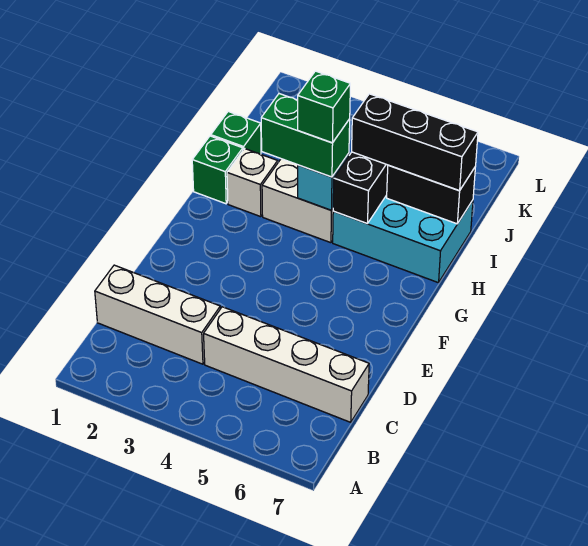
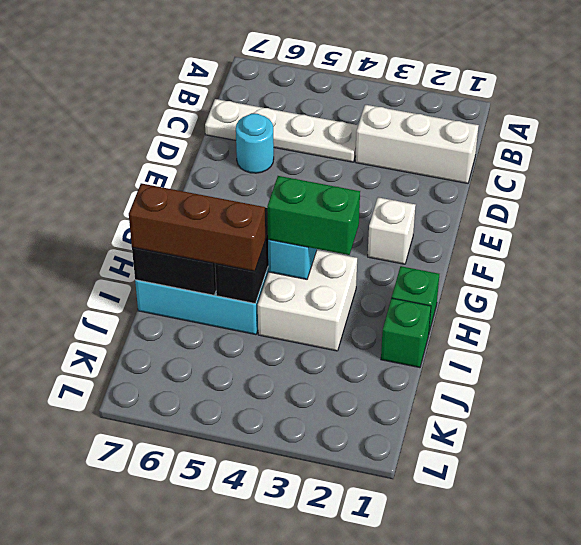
white brick C4:C7 level 1 -> white plate C4:C7 level 1
none -> cyan round brick D6 level 1
white brick H2 level 1 -> white brick F2 level 1
green brick H4 level 4 -> none
black brick I5:I7 level 3 -> brown brick I5:I7 level 3

